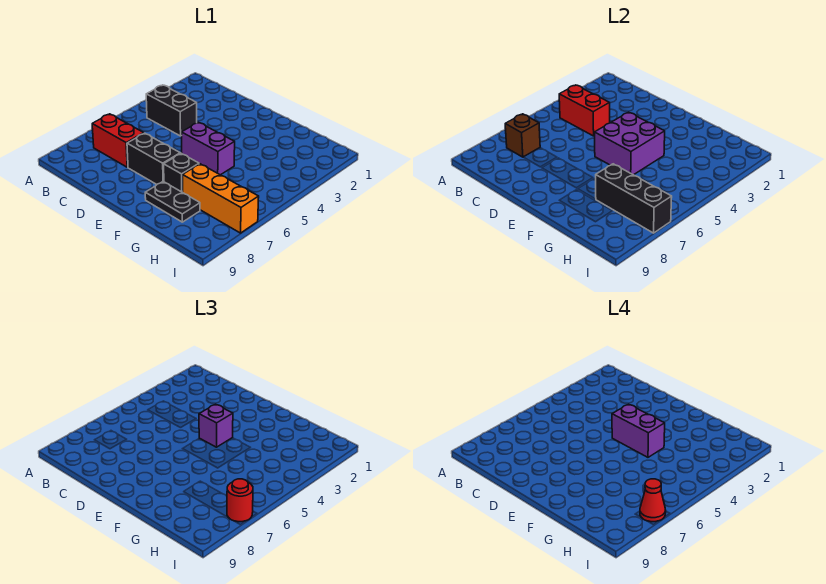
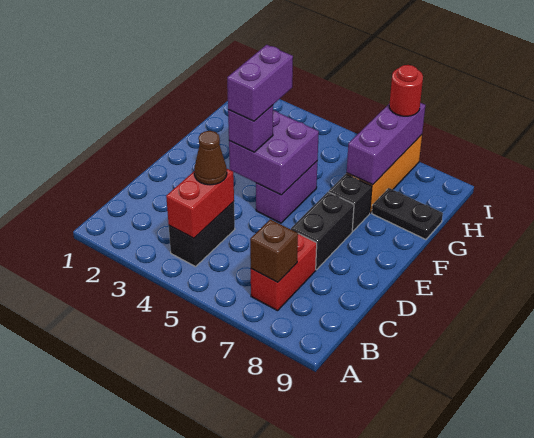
none -> brown cone C4 level 3
black plate F8:G8 level 1 -> black plate G8:G9 level 1
black brick G7:I7 level 2 -> purple brick G7:I7 level 2
red cone I7 level 4 -> none

